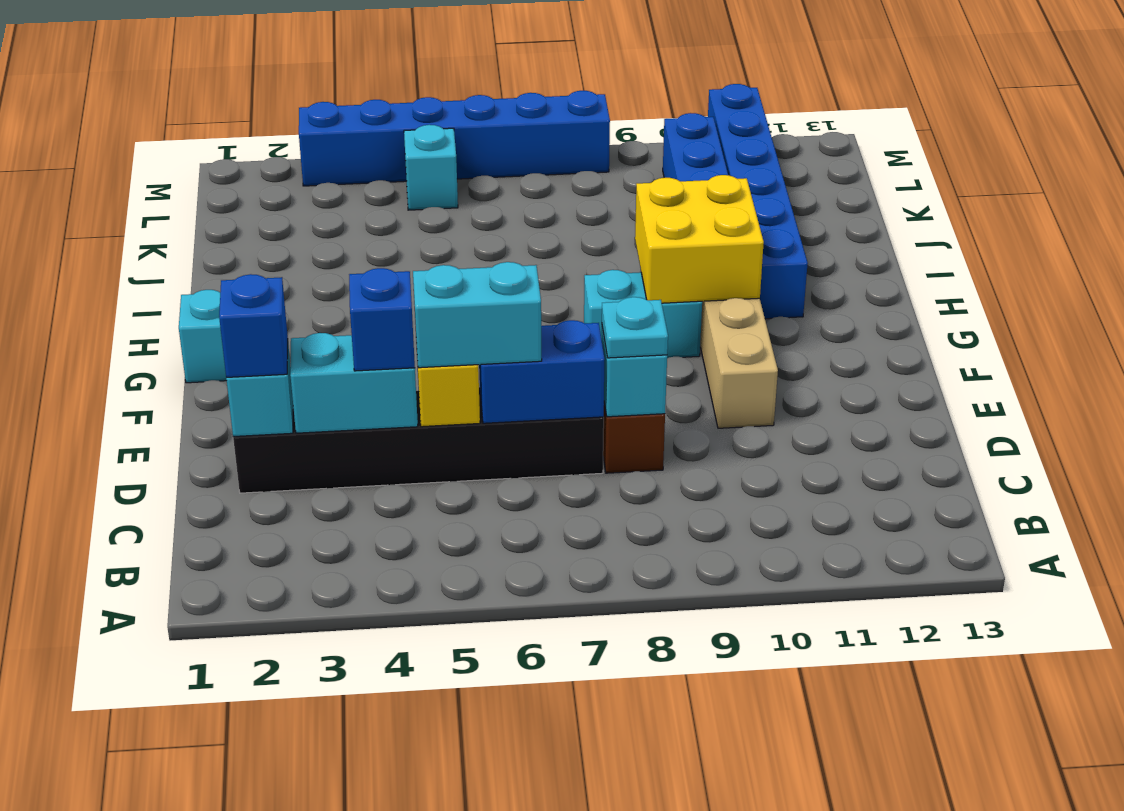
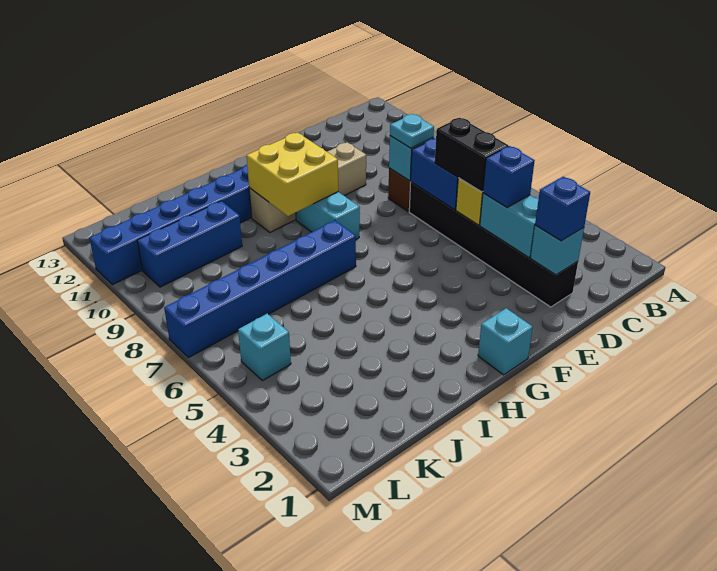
cyan brick D5:D6 level 3 -> black brick D5:D6 level 3
blue brick M3:M8 level 1 -> blue brick H7:M7 level 1

